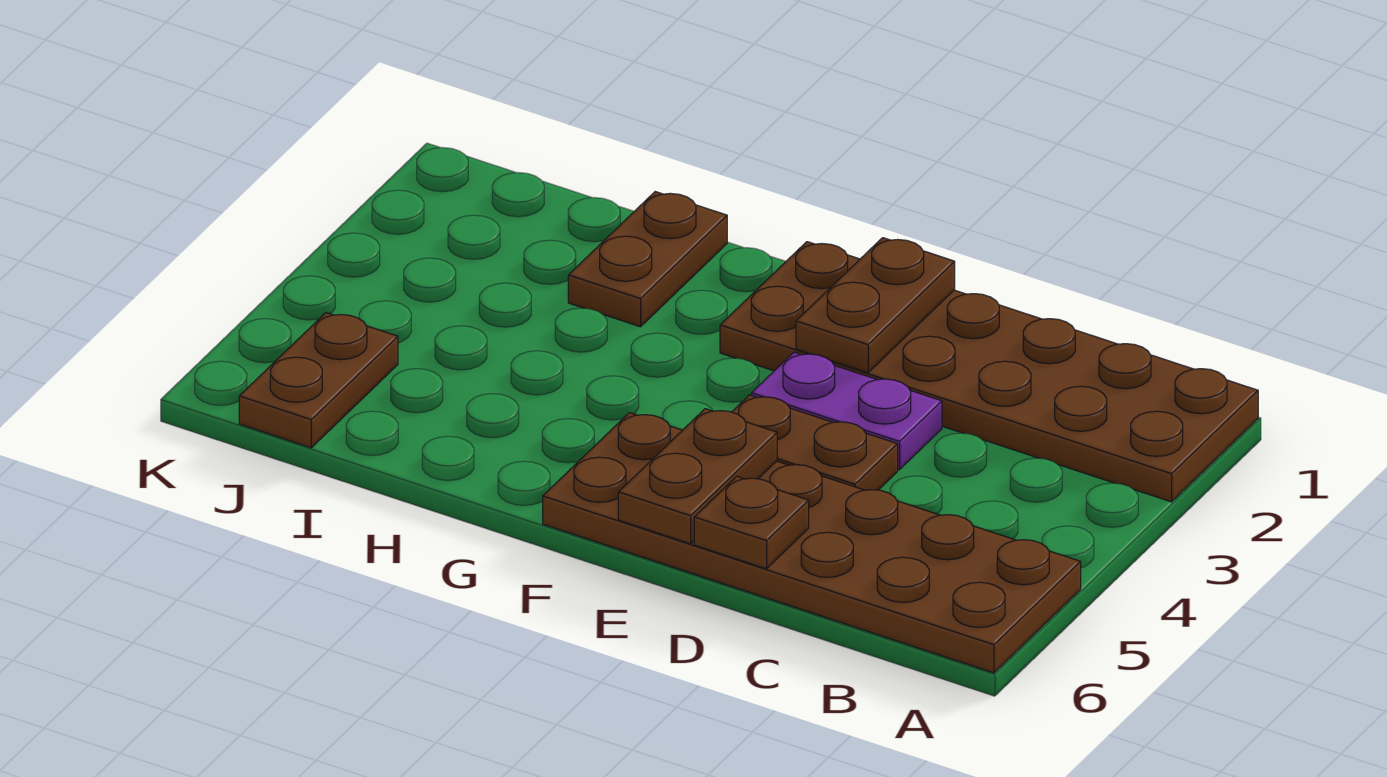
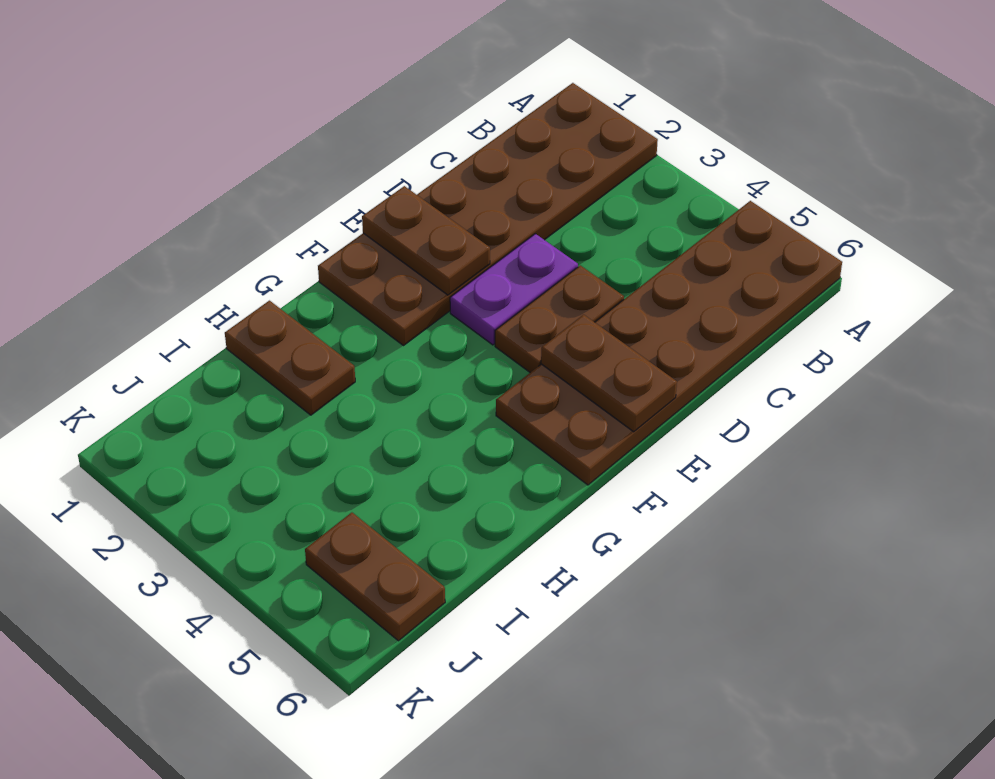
brown plate D6 level 2 -> none

